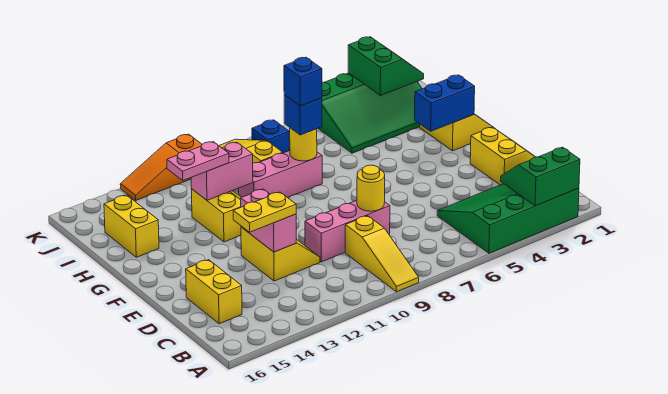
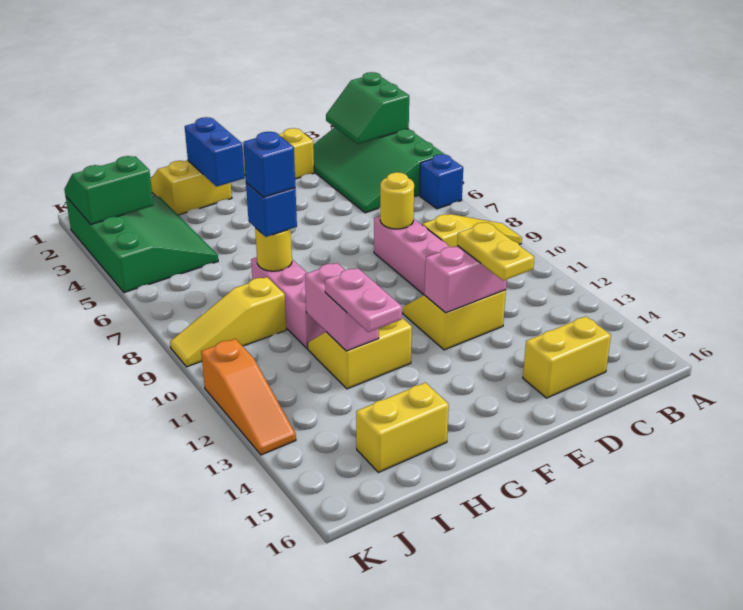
blue brick J8 level 1 -> blue brick A6 level 1

